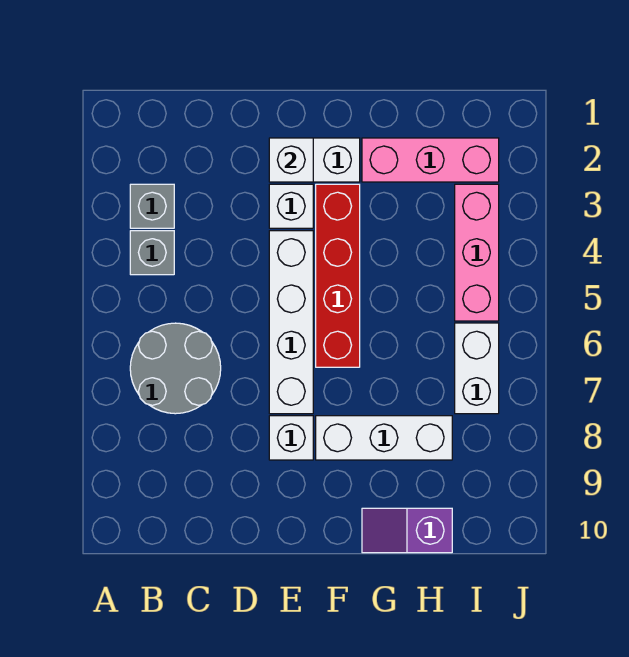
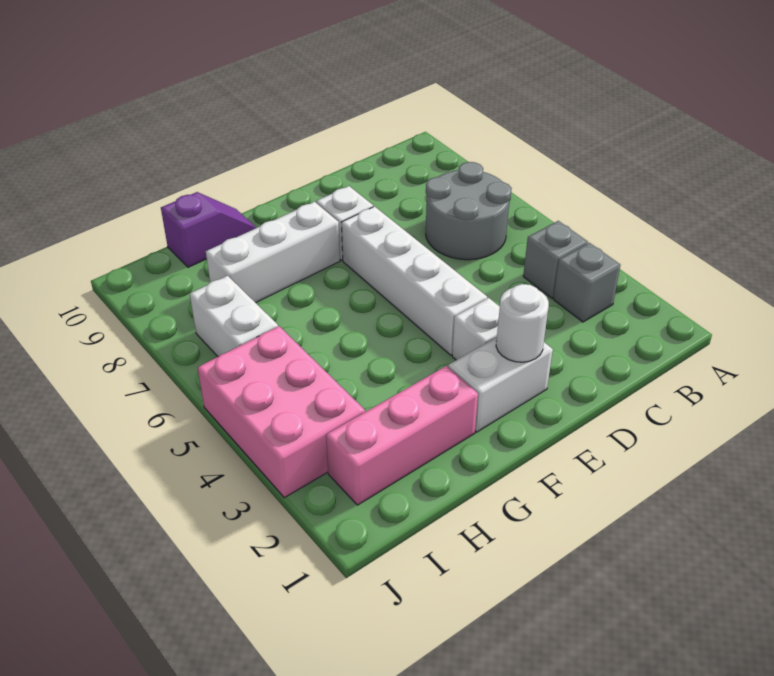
white brick E2 level 2 -> white round brick E2 level 2
red brick F3:F6 level 1 -> none
pink brick I3:I5 level 1 -> pink brick I3:J5 level 1

